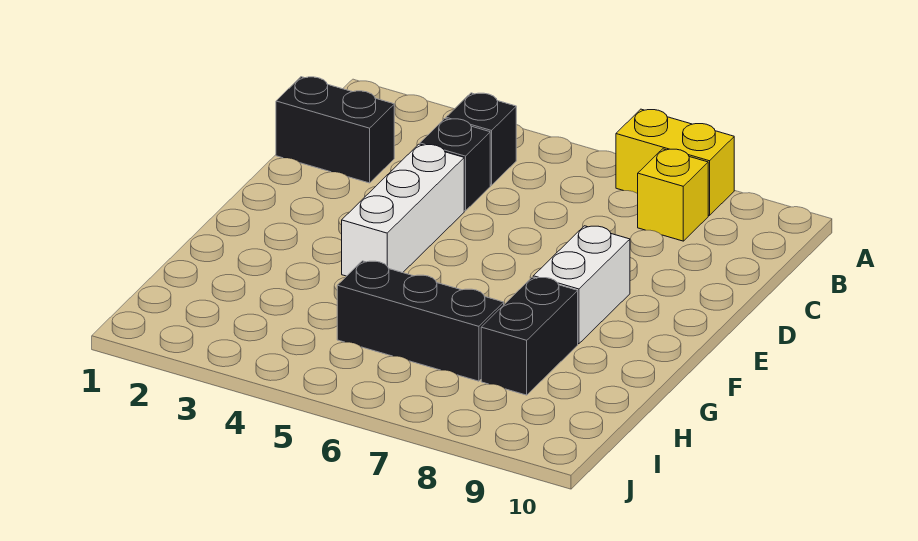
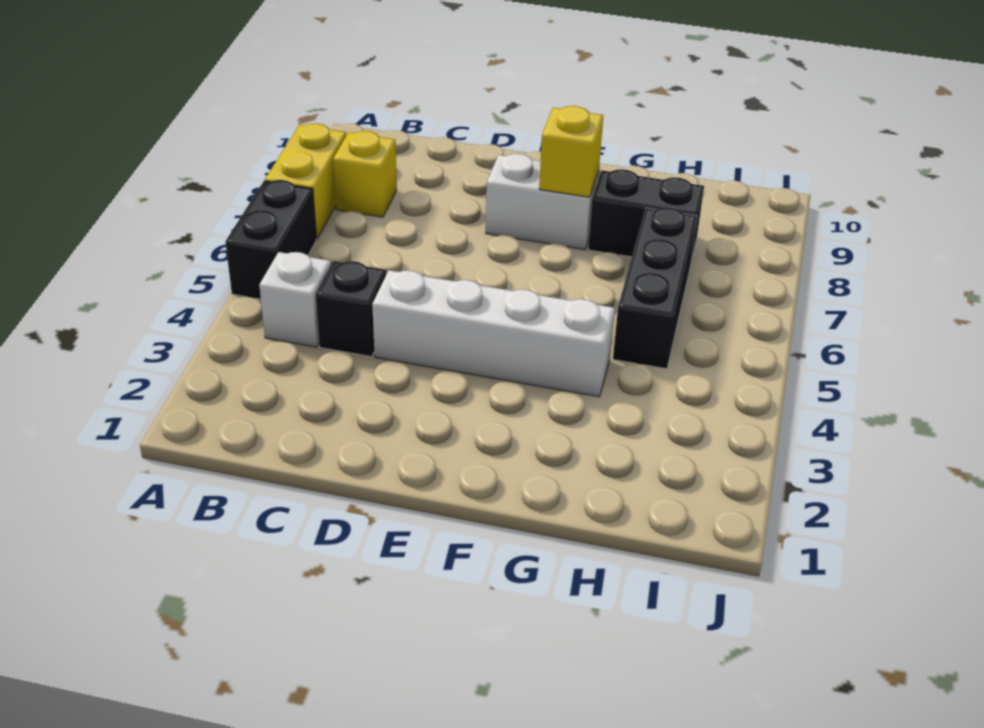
black brick B4 level 1 -> white brick B4 level 1
black brick C1:C2 level 1 -> black brick A5:A6 level 1
white brick D4:F4 level 1 -> white brick D4:G4 level 1
none -> yellow brick F8 level 2

